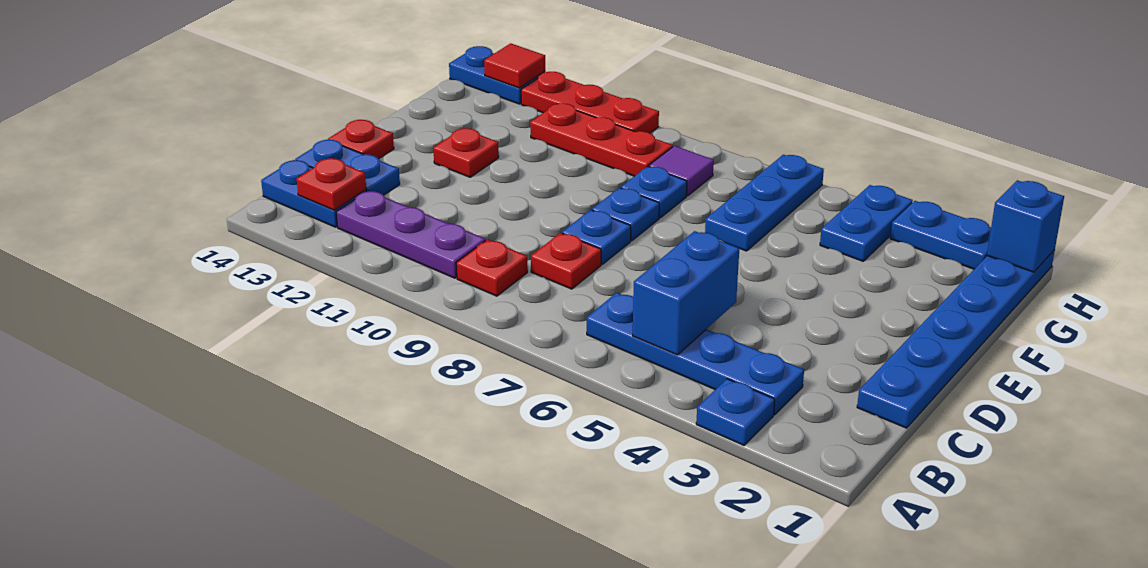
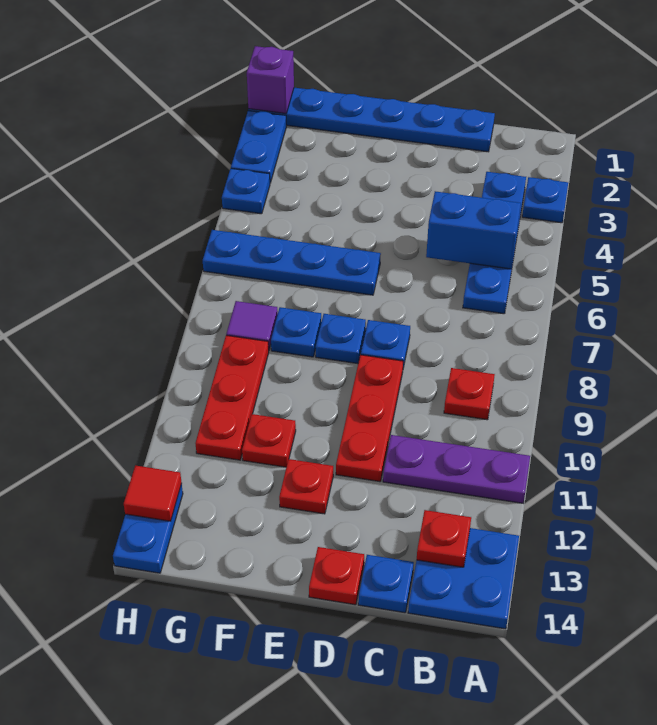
purple plate B10:B12 level 1 -> purple plate A11:C11 level 1
blue plate B13:B14 level 1 -> blue plate A13:B14 level 1
red plate C8 level 1 -> red plate F11 level 1
blue plate C13:C14 level 1 -> blue plate C14 level 1
blue plate F6:H6 level 1 -> blue plate E6:H6 level 1
blue plate G4:H4 level 1 -> blue plate H4 level 1
blue brick H1 level 2 -> purple brick H1 level 2
red plate H10:H12 level 1 -> red plate D9:D11 level 1

